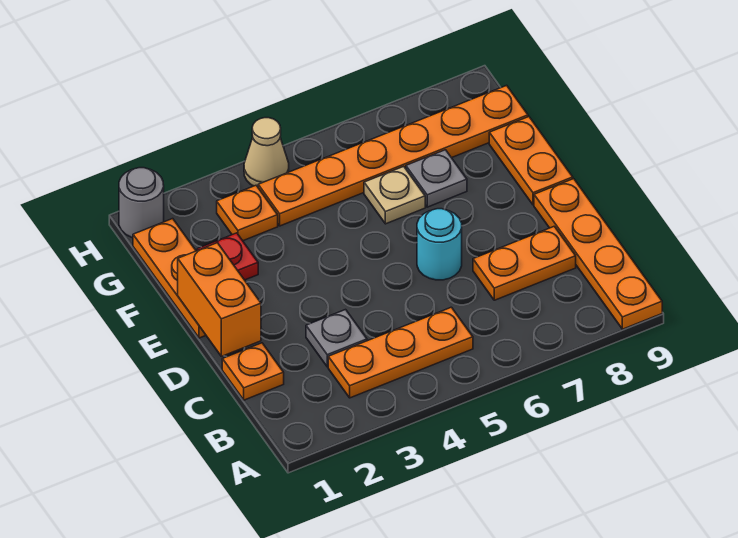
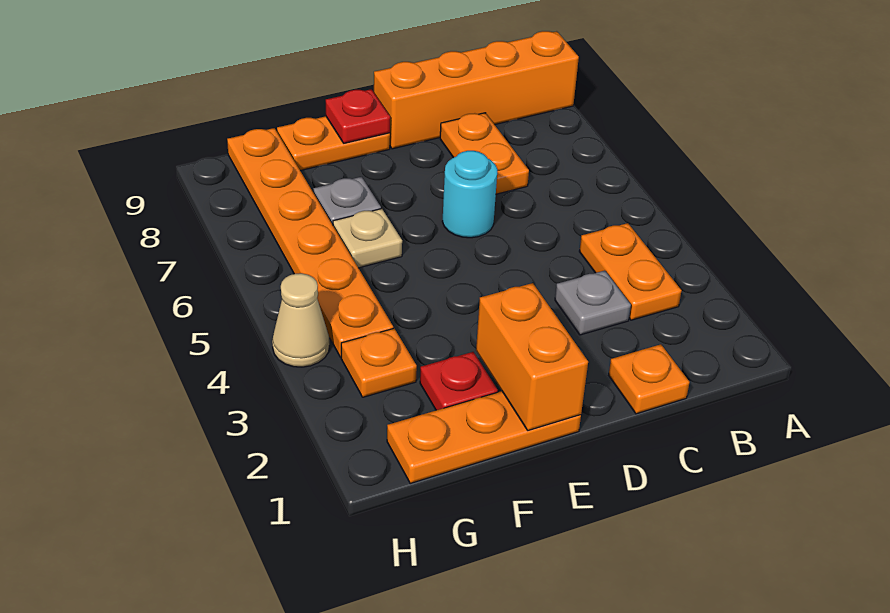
orange plate A9:D9 level 1 -> orange brick A9:D9 level 1
orange plate B3:B5 level 1 -> orange plate B3:B4 level 1
orange brick D1:E1 level 2 -> orange brick E1:E2 level 2
none -> red plate E9 level 2
grey round brick H1 level 1 -> none

